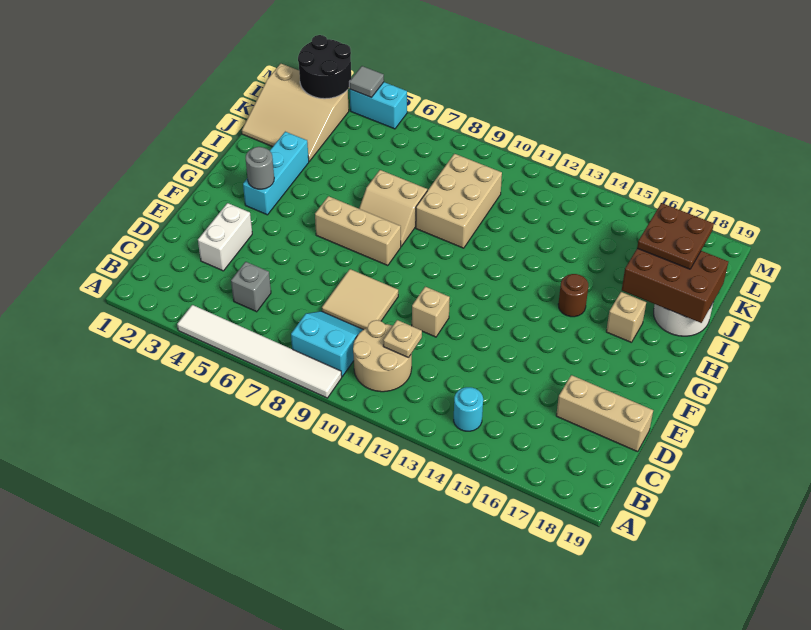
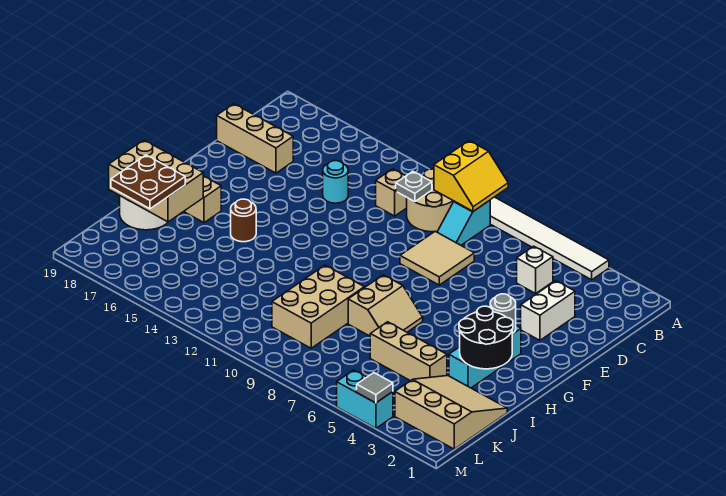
none -> yellow slope A9:B10 level 2 top 10
cyan slope B8:C9 level 1 top B -> cyan slope B9:C9 level 1 top B
cyan round brick B14 level 1 -> cyan round brick D14 level 1
grey brick C5 level 1 -> white brick C5 level 1
tan plate C11 level 2 -> grey plate C11 level 2
tan brick E11 level 1 -> tan brick C12 level 1
tan brick G6:G8 level 1 -> tan brick J4:J6 level 1
tan slope H7:I8 level 1 top I -> tan slope H7:I8 level 1 top 8
brown brick I17:J19 level 2 -> tan brick I17:J19 level 2
black round brick L2:M3 level 2 -> black round brick H2:I3 level 2

